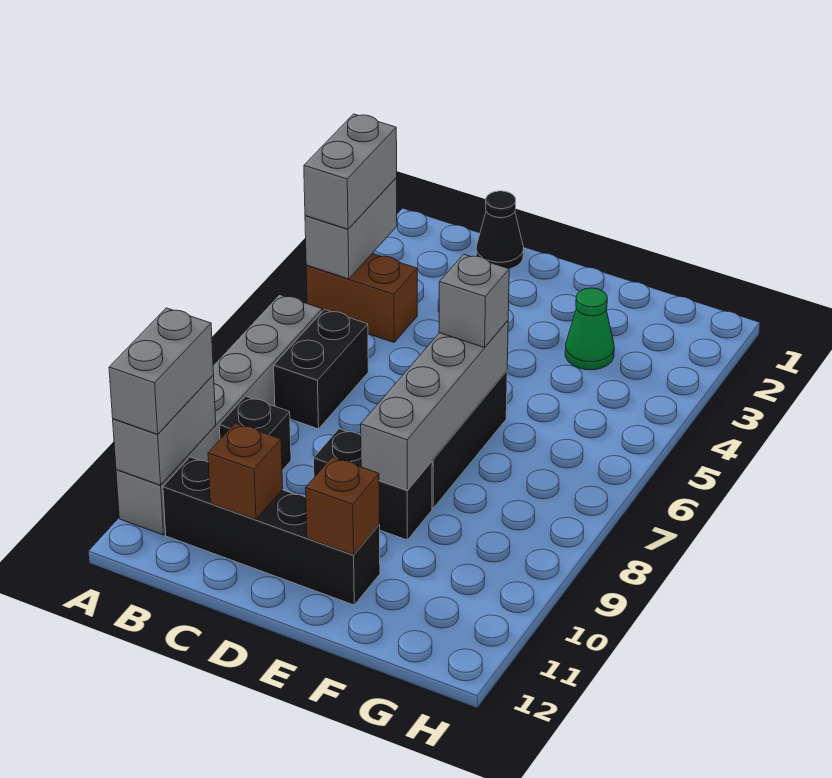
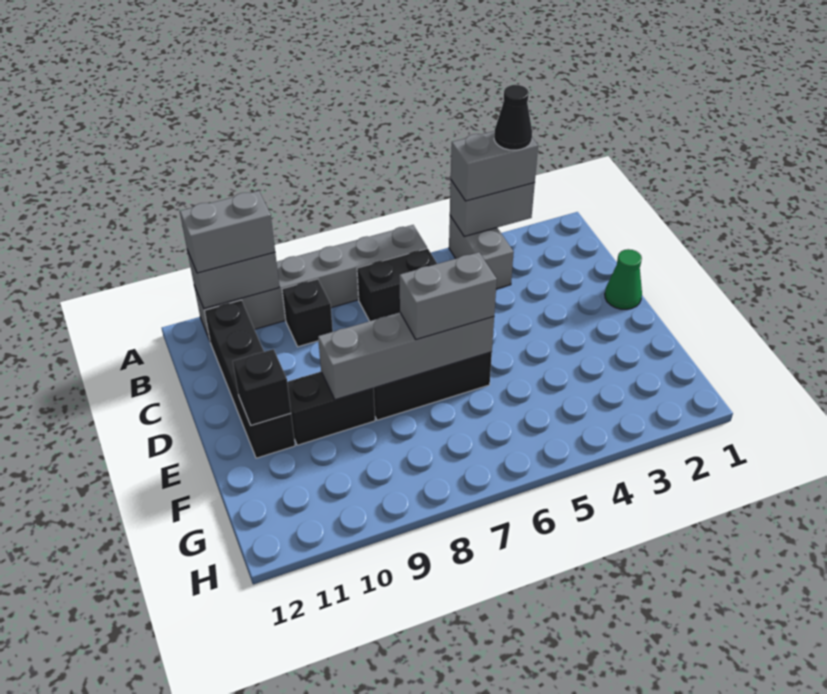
brown brick A4:B4 level 1 -> grey brick A4:B4 level 1
black cone C1 level 1 -> black cone A3 level 4
brown brick C11 level 2 -> none
black brick D9:E9 level 1 -> black brick E9:E10 level 1
grey brick E6 level 3 -> grey brick E6:E7 level 3
brown brick E11 level 2 -> black brick E11 level 2
green cone F3 level 1 -> green cone D1 level 1

